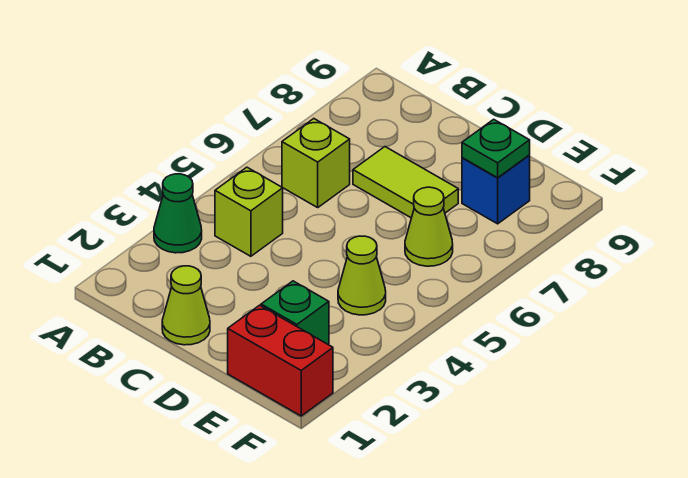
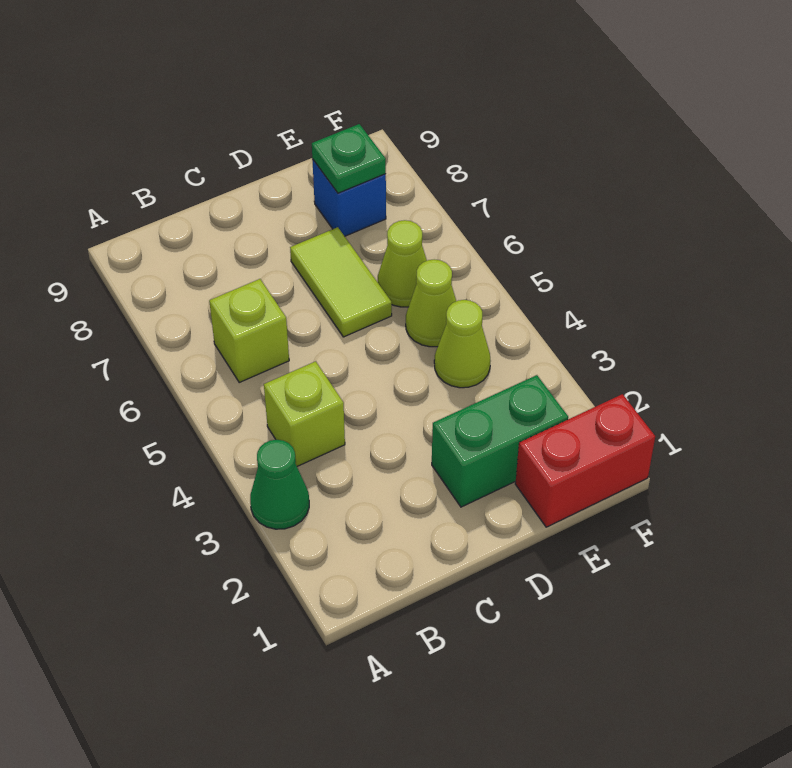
lime cone C1 level 1 -> lime cone E5 level 1
lime tile C7:D7 level 1 -> lime tile D6:D7 level 1
green brick E2 level 1 -> green brick D2:E2 level 1

